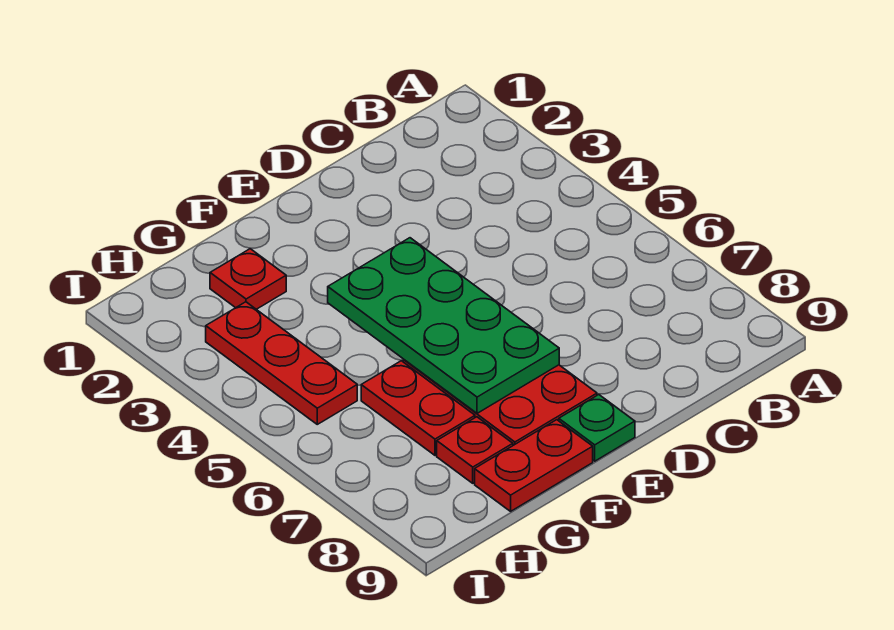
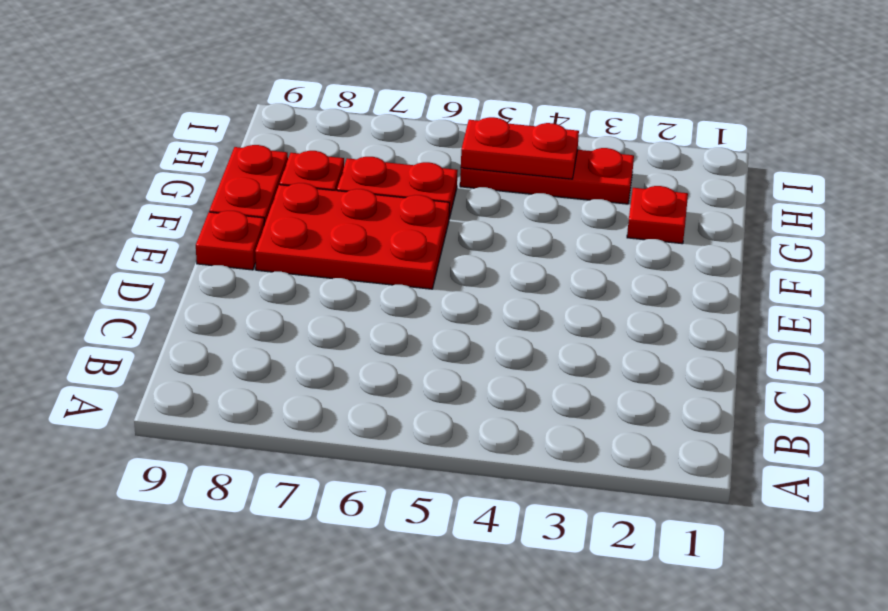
green plate E4:F7 level 2 -> none
green plate E9 level 1 -> red plate E9 level 1
none -> red plate H4:H5 level 2

